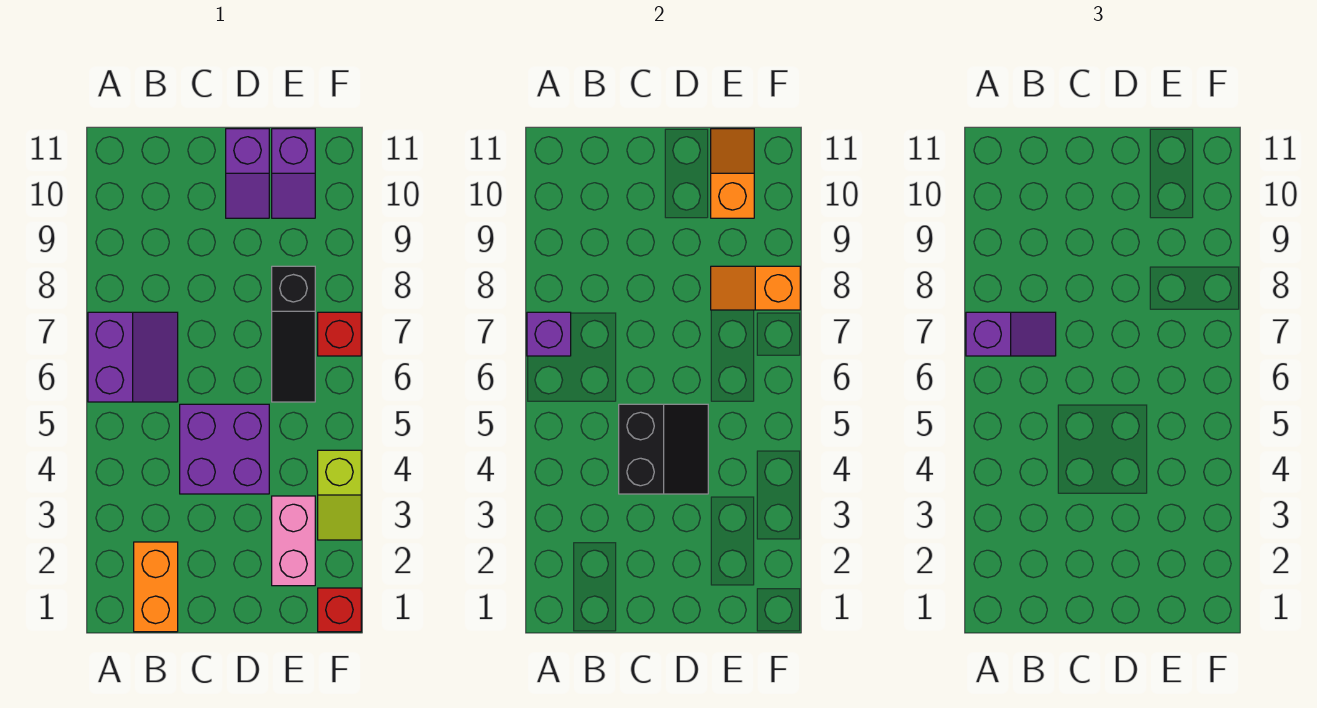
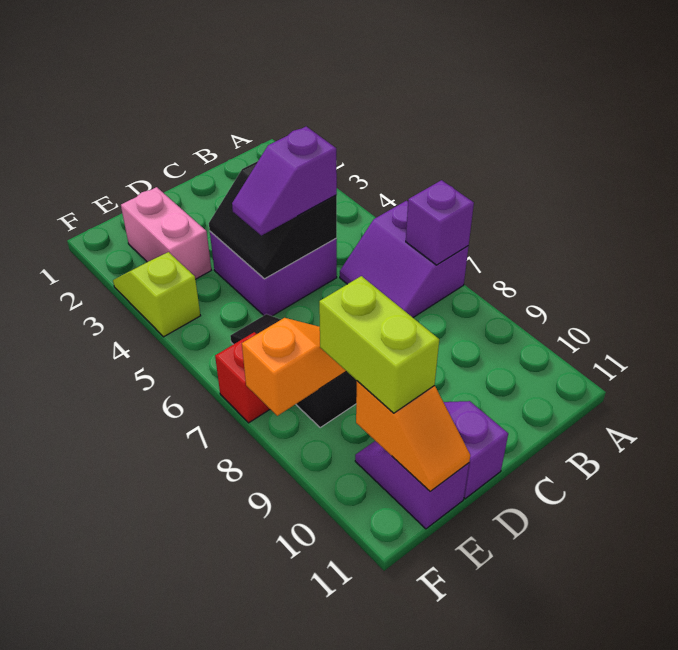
purple slope A7:B7 level 3 top A -> purple slope C5:D5 level 3 top C
orange brick B1:B2 level 1 -> none
none -> lime brick E9:E10 level 3
red brick F1 level 1 -> none

